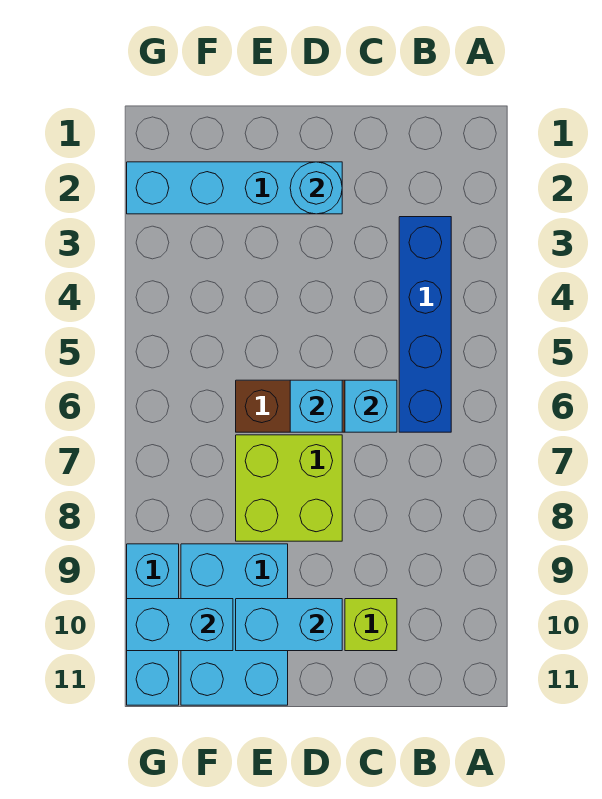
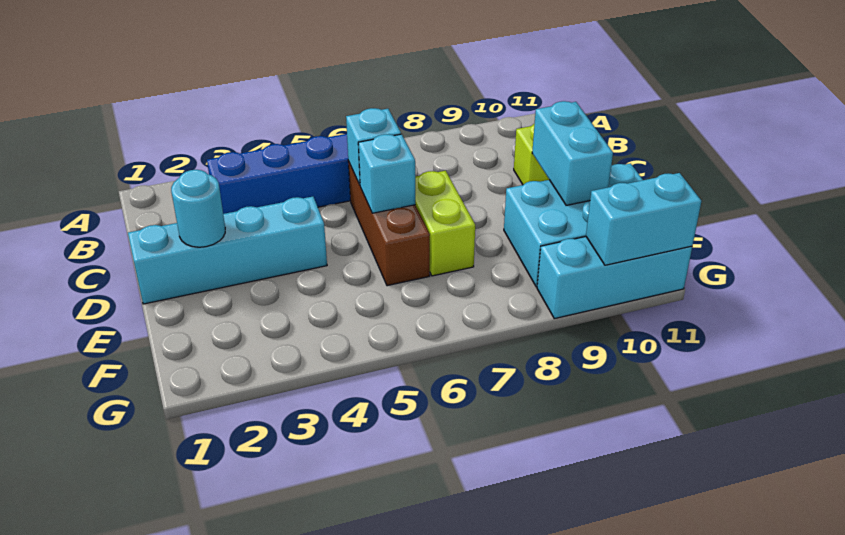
cyan brick D2:G2 level 1 -> cyan brick D1:D4 level 1
lime brick D7:E8 level 1 -> lime brick D7:E7 level 1
cyan brick F10:G10 level 2 -> cyan brick G10:G11 level 2

